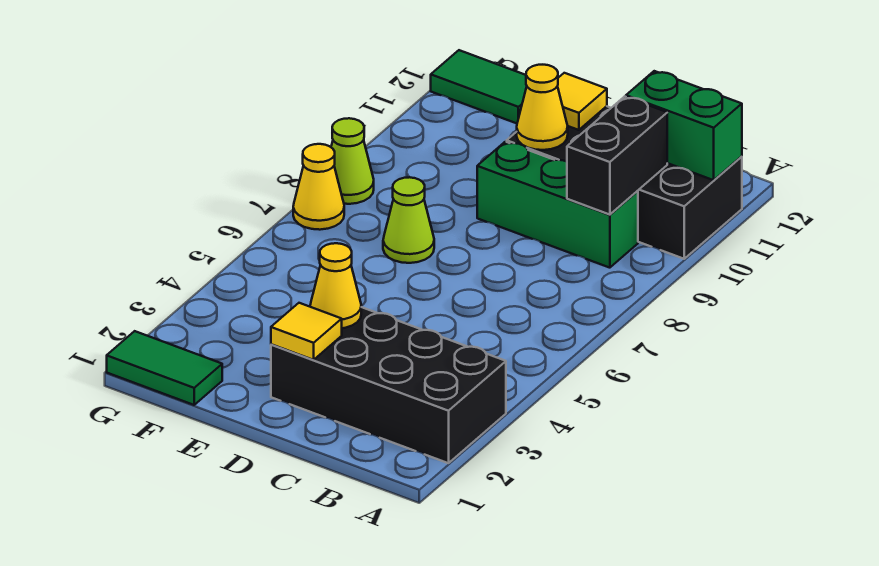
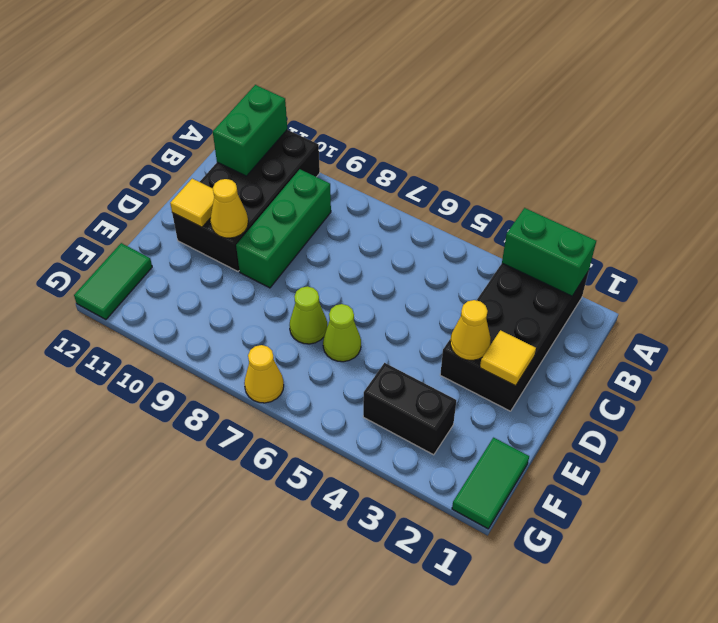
none -> green brick A2:A3 level 2
black brick B9:B10 level 2 -> black brick F3:F4 level 1
lime cone G8 level 1 -> lime cone E6 level 1

